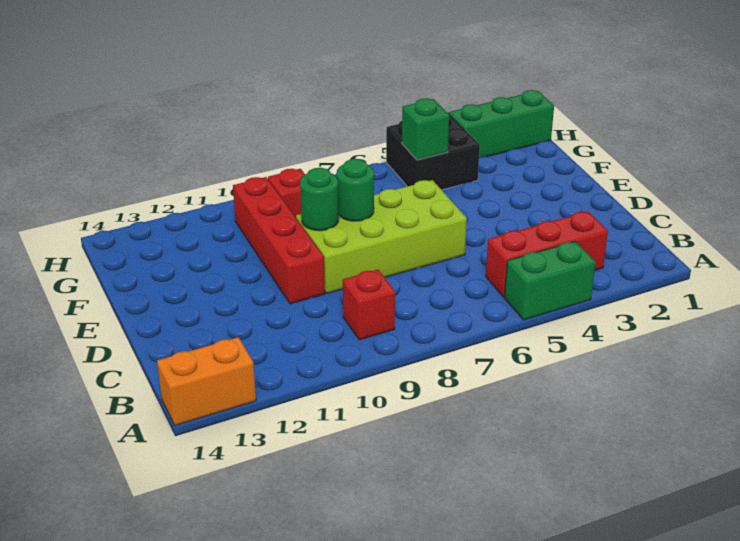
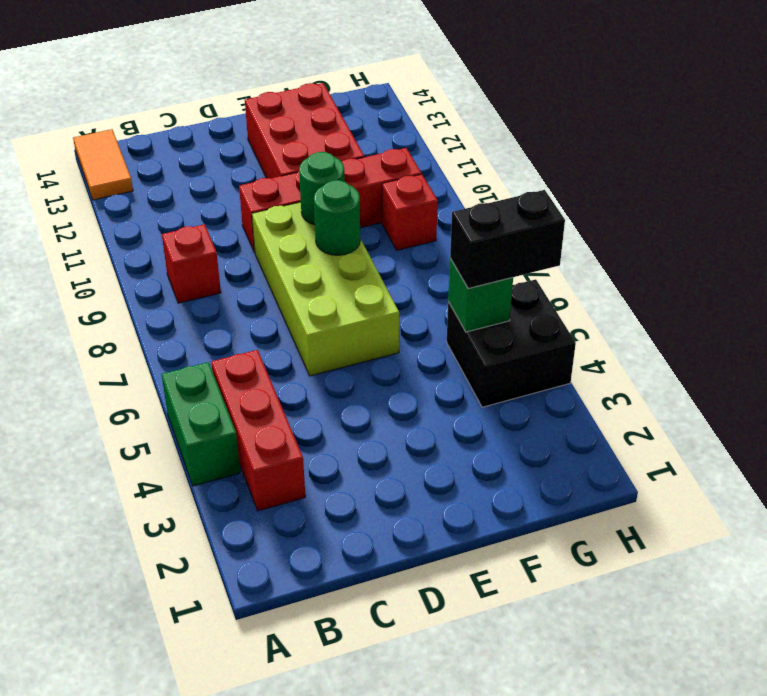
orange brick A13:A14 level 1 -> orange tile A13:A14 level 1
none -> red brick E11:F13 level 1
none -> black brick G5:H5 level 3
green brick H1:H3 level 1 -> none

